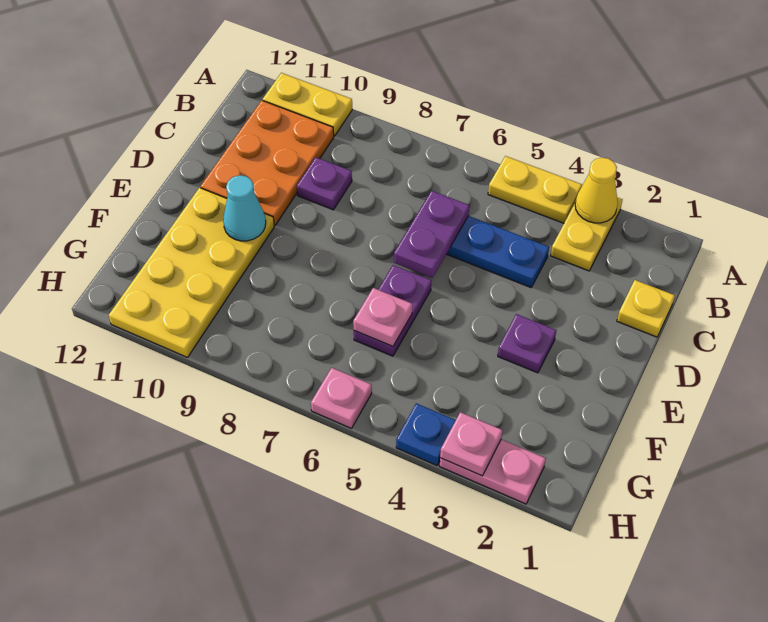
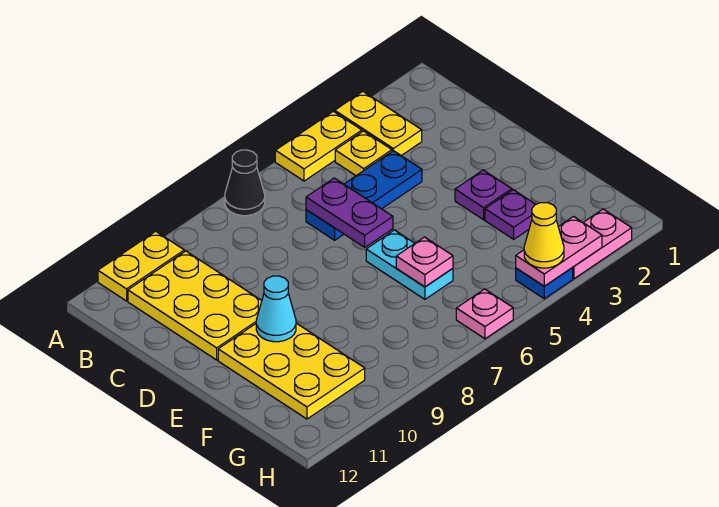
yellow cone A3 level 2 -> yellow cone H4 level 3
none -> black cone A7 level 1
orange plate B10:D11 level 1 -> yellow plate B10:D11 level 1
yellow plate C1 level 1 -> yellow plate B4 level 1
purple plate C9 level 1 -> purple plate F3 level 1
purple plate E6:F6 level 1 -> cyan plate E6:F6 level 1
yellow plate E10:H11 level 1 -> yellow plate E10:G11 level 1
pink plate H3 level 2 -> pink plate H3:H4 level 2

